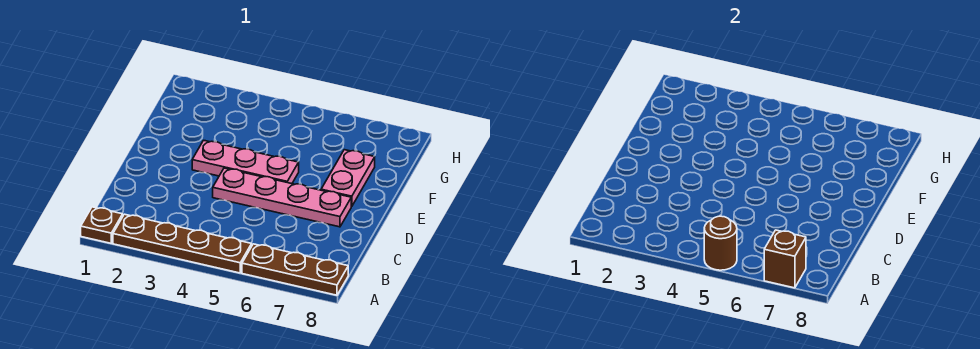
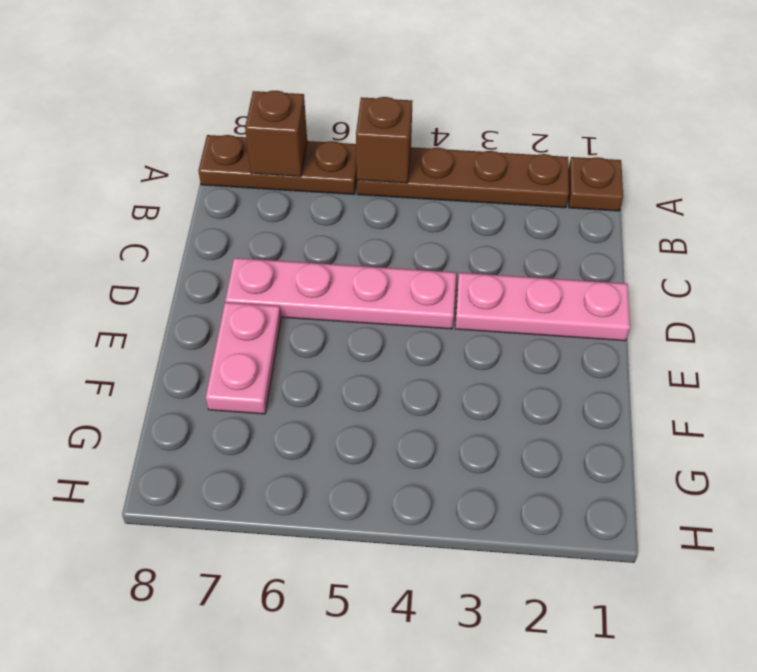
brown round brick A5 level 2 -> brown brick A5 level 2
pink plate E3:E5 level 1 -> pink plate D1:D3 level 1

